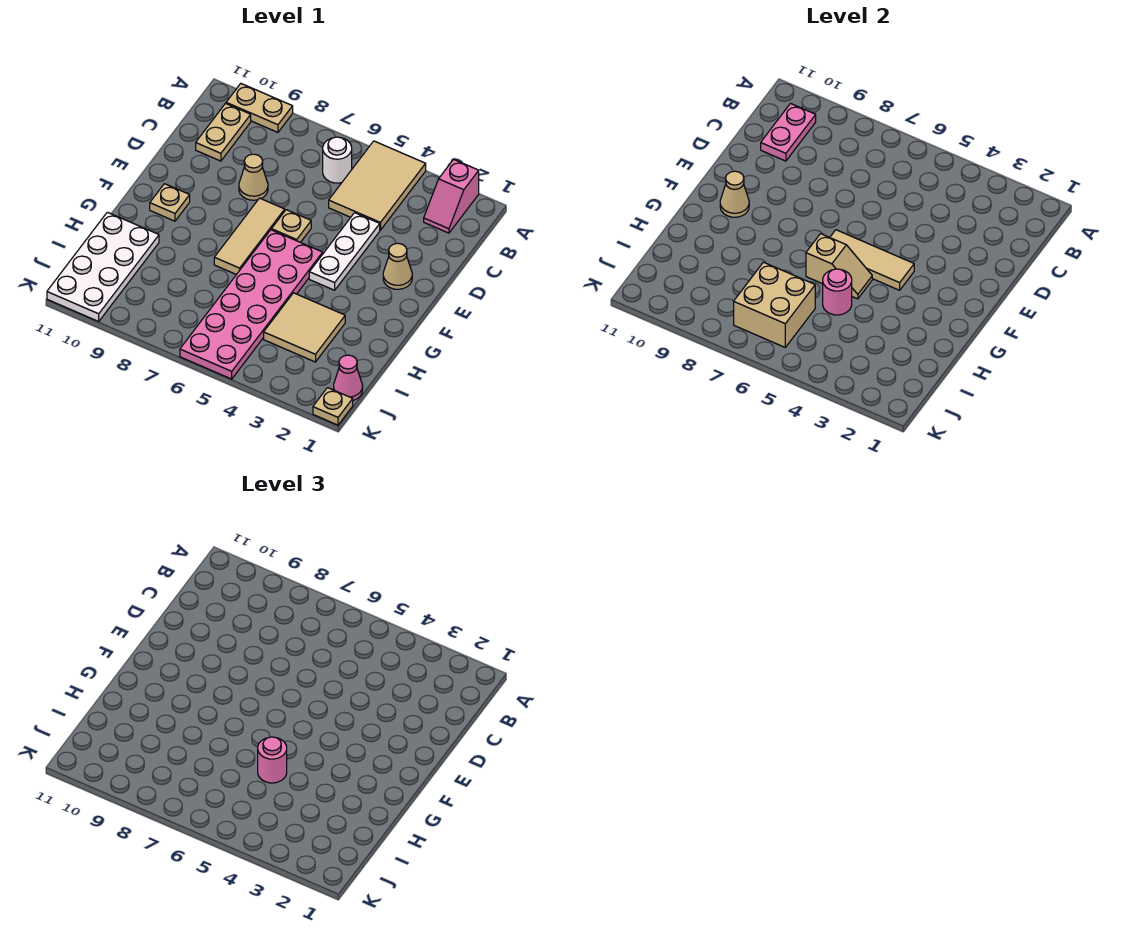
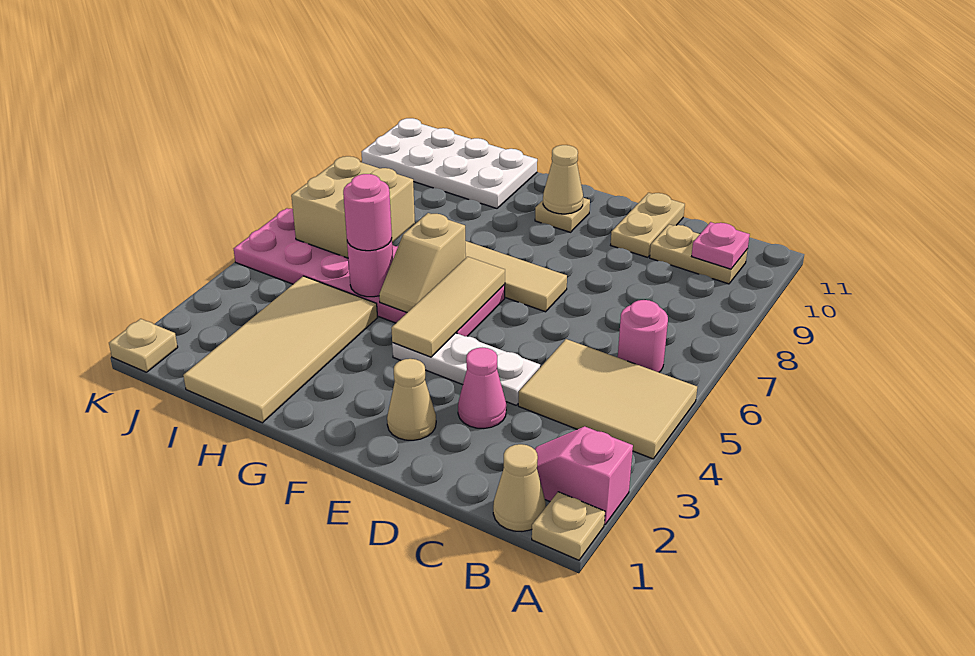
tan plate A9:A10 level 1 -> tan plate D10:D11 level 1
white round brick B6 level 1 -> pink round brick B6 level 1
pink plate B10:C10 level 2 -> pink plate B10 level 2
tan cone D8 level 1 -> tan cone B1 level 1
tan plate E6 level 1 -> tan plate A1 level 1
tan tile H3:I4 level 1 -> tan tile H1:I4 level 1
pink cone J1 level 1 -> pink cone D3 level 1

